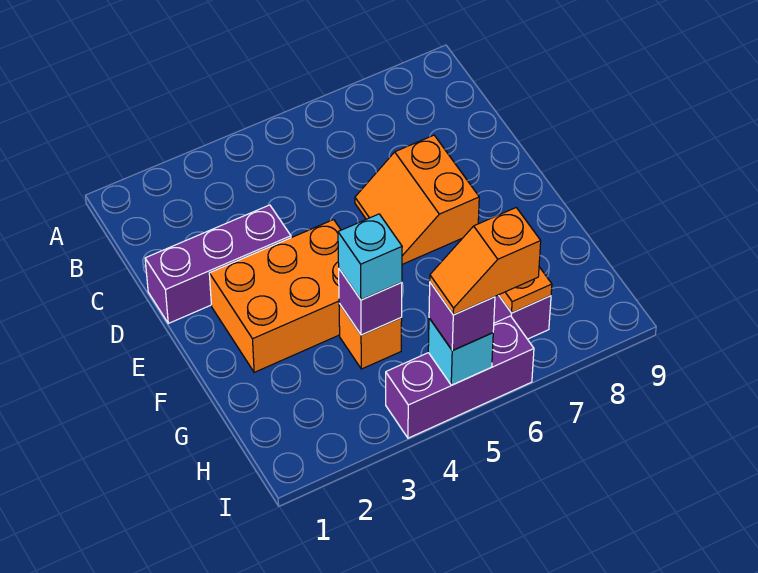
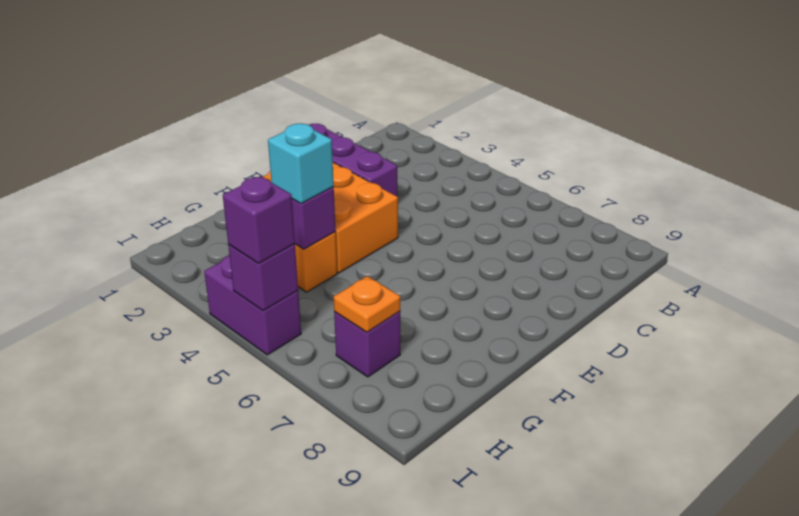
orange slope D6:E7 level 1 top 7 -> none
purple brick I4:I6 level 1 -> purple brick I4:I5 level 1
cyan brick I5 level 2 -> purple brick I5 level 2
orange slope I5:I6 level 4 top 6 -> none

